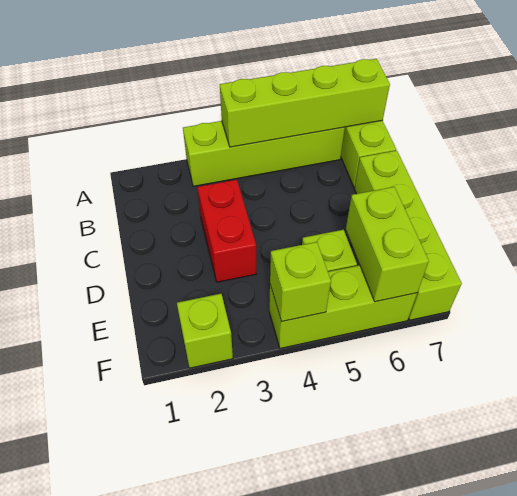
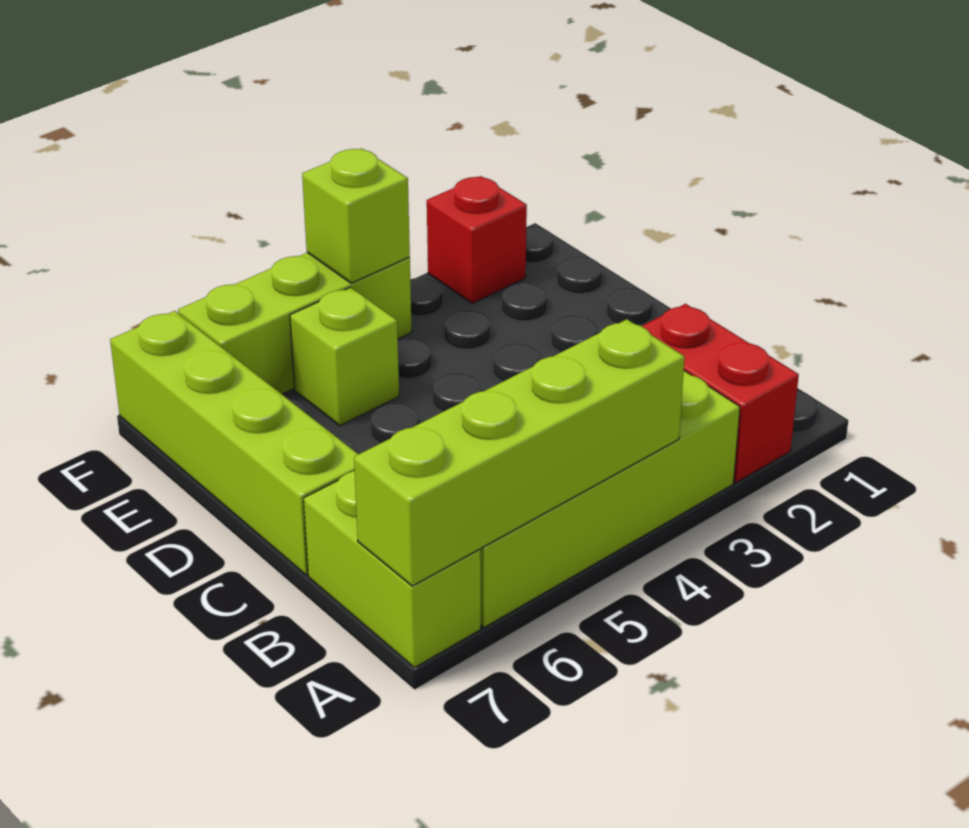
red brick C3:D3 level 1 -> red brick A2:B2 level 1
lime brick E6:F6 level 2 -> none
lime brick F2 level 1 -> red brick F2 level 1

